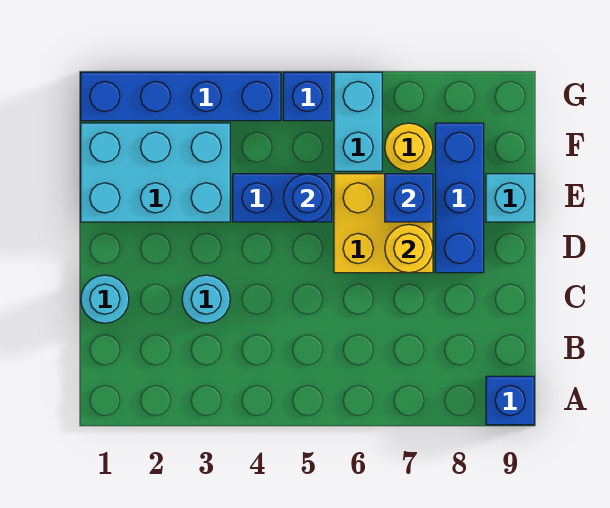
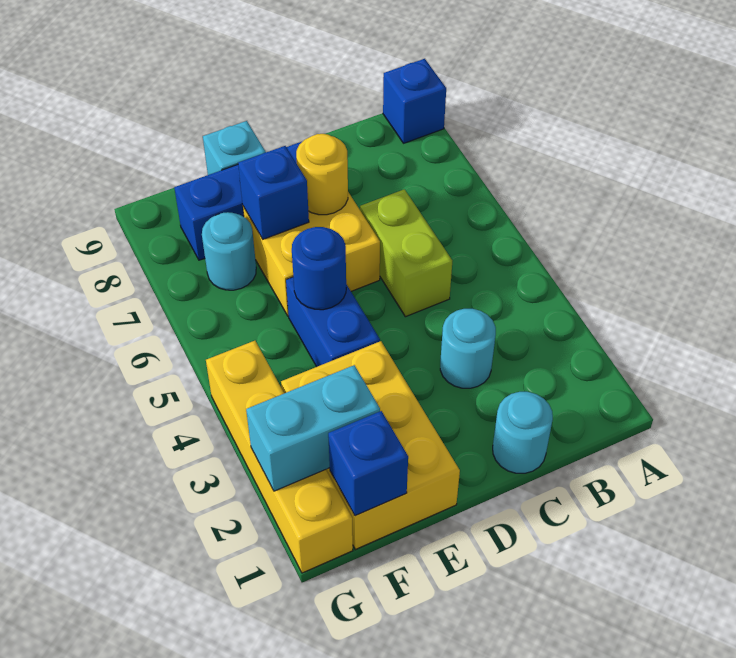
none -> lime brick C5:C6 level 1
cyan brick E1:F3 level 1 -> yellow brick E1:F3 level 1
cyan brick F6:G6 level 1 -> cyan brick F2:G2 level 2
yellow round brick F7 level 1 -> cyan round brick F7 level 1
blue brick G1:G4 level 1 -> yellow brick G1:G4 level 1
blue brick G5 level 1 -> blue brick F1 level 2

